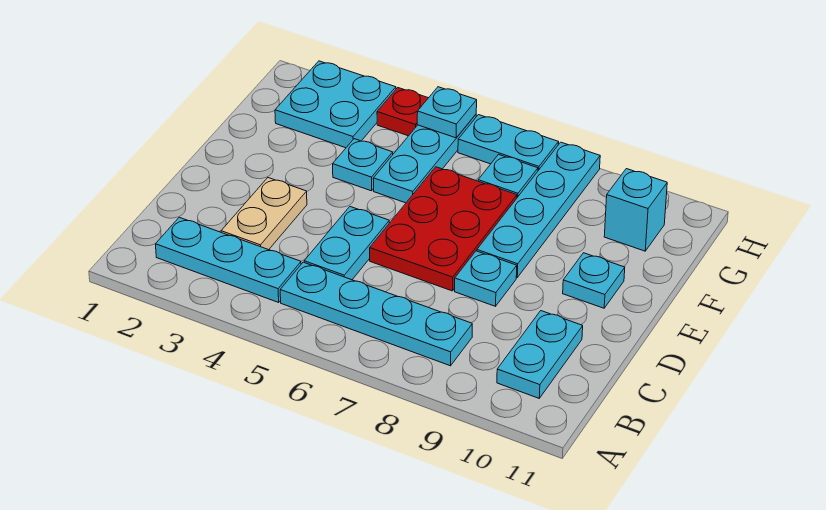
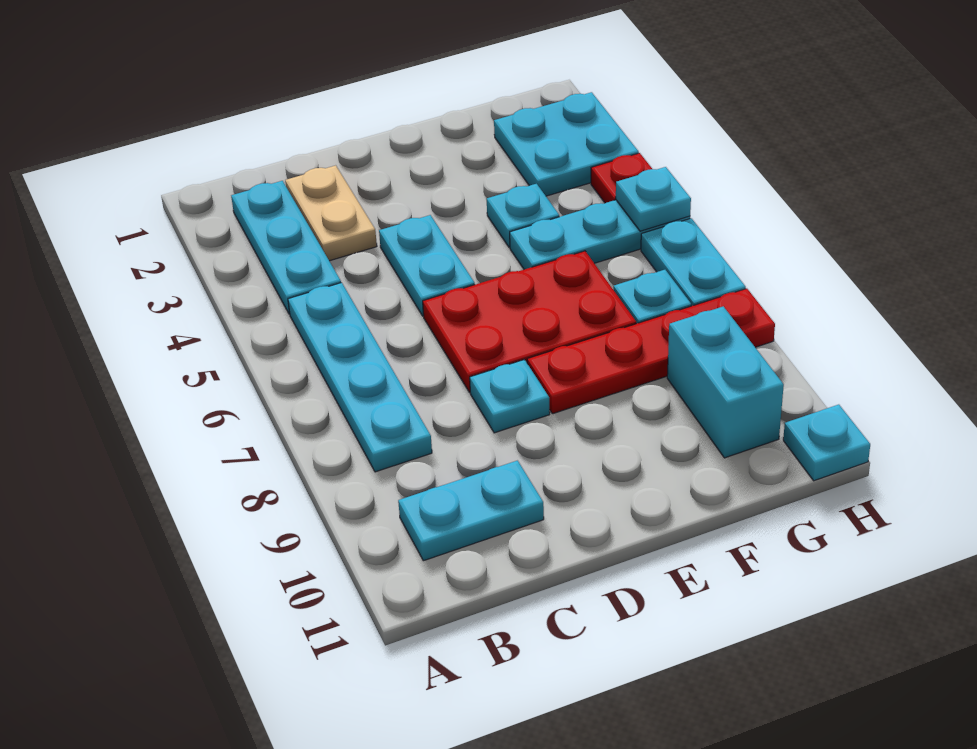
tan plate C3:D3 level 1 -> tan plate C2:C3 level 1
cyan plate C5:D5 level 1 -> cyan plate D4:D5 level 1
cyan plate E8:H8 level 1 -> red plate E8:H8 level 1
cyan plate E10 level 1 -> cyan plate H11 level 1
cyan brick G10 level 1 -> cyan brick G9:G10 level 1

